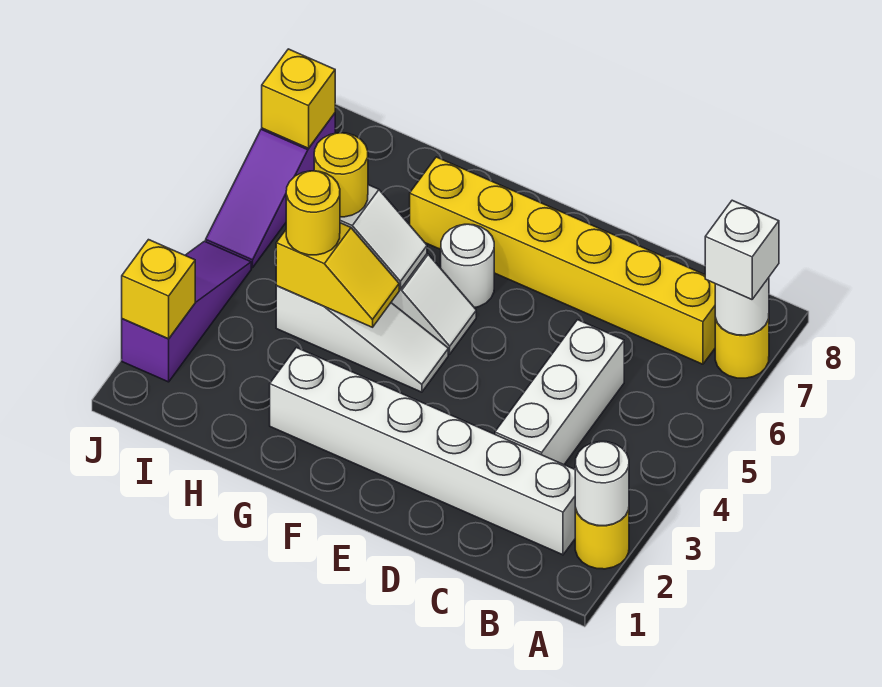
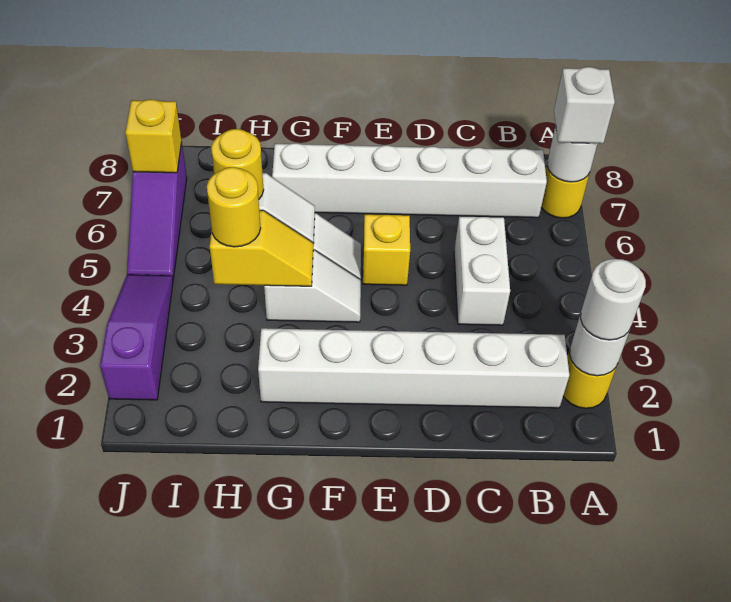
yellow brick B7:G7 level 1 -> white brick B7:G7 level 1
white brick C3:C5 level 1 -> white brick C4:C5 level 1
white slope F4:H4 level 1 top H -> white slope F4:G4 level 1 top G
white round brick F6 level 1 -> white round brick A2 level 3
yellow brick J2 level 2 -> yellow brick E5 level 1

